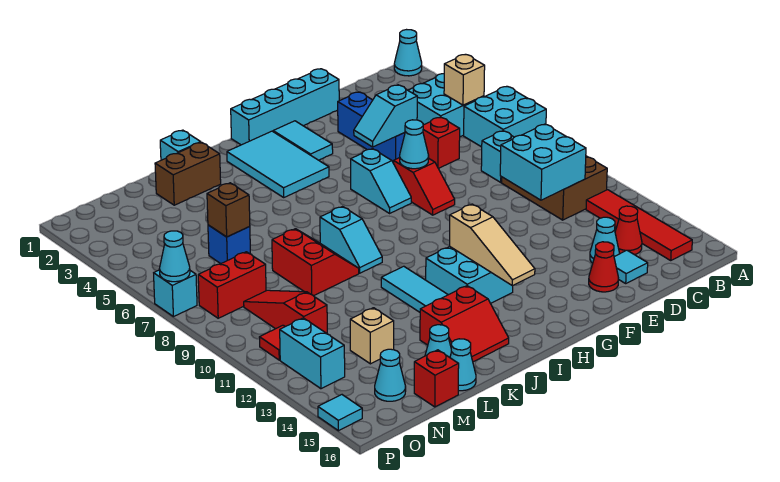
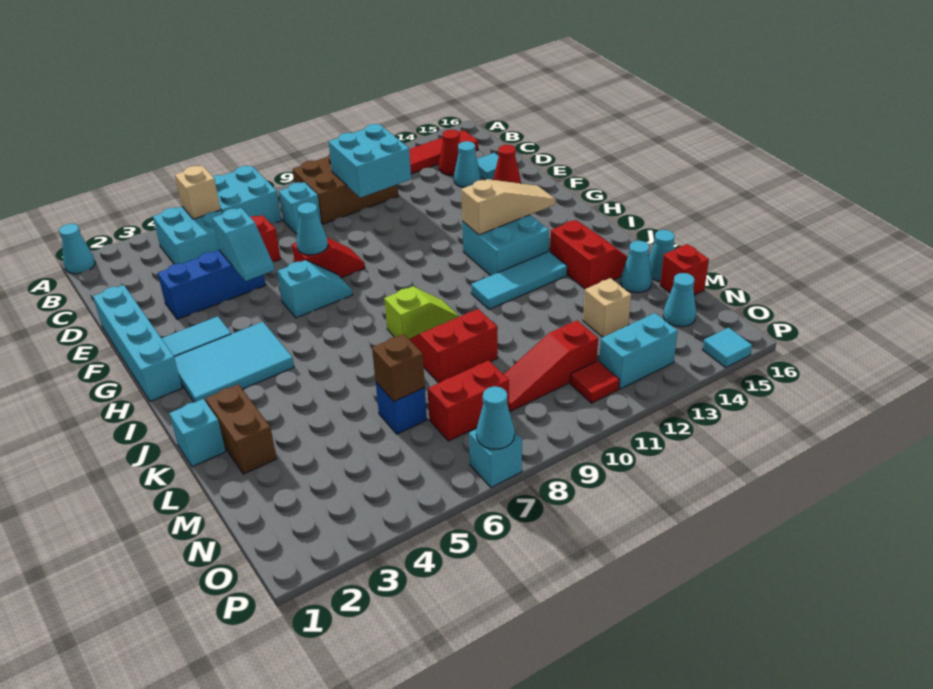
cyan slope J8:J9 level 1 top 8 -> lime slope J8:J9 level 1 top 8
red brick N8:O8 level 1 -> red brick N7:N8 level 1

